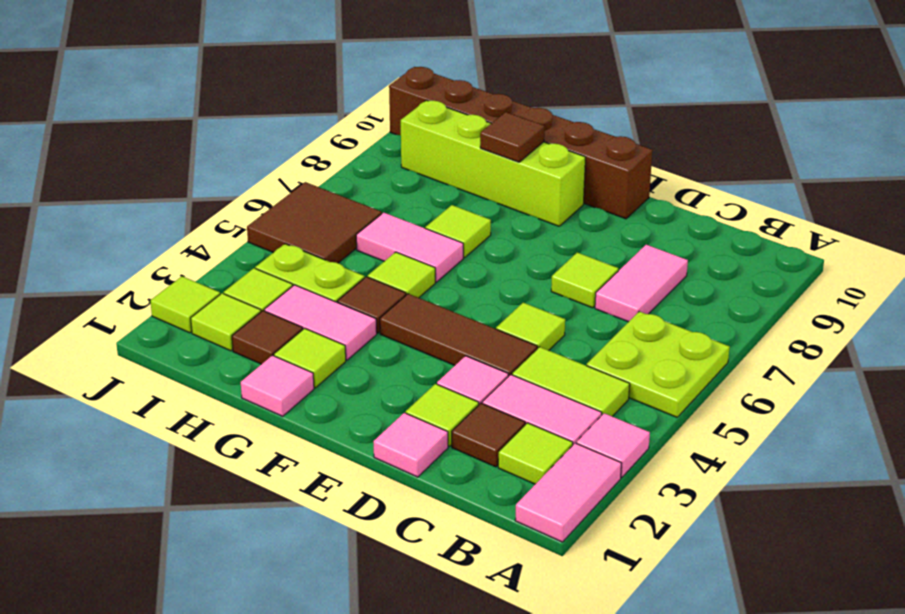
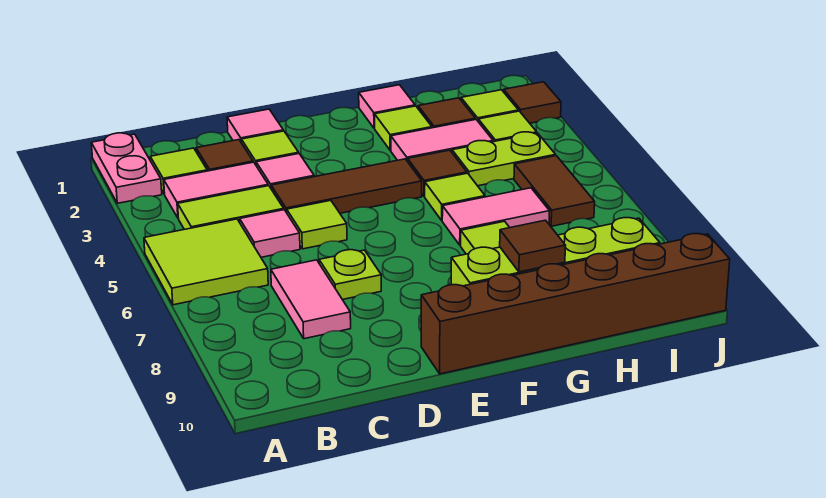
pink tile A1:A2 level 1 -> pink plate A1:A2 level 1
pink tile A3 level 1 -> pink tile C5 level 1
lime plate A5:B6 level 1 -> lime tile A5:B6 level 1
lime tile D7 level 1 -> lime plate D7 level 1
brown tile I5:J6 level 1 -> brown tile I5:I6 level 1
lime tile J2 level 1 -> brown tile J2 level 1

